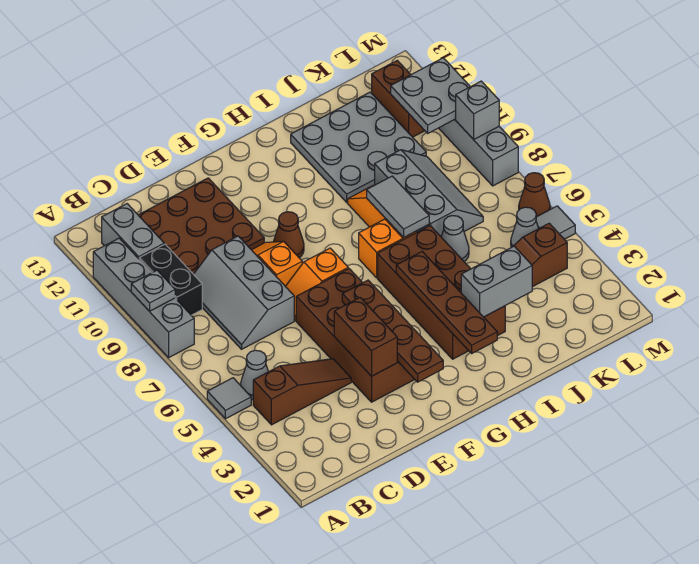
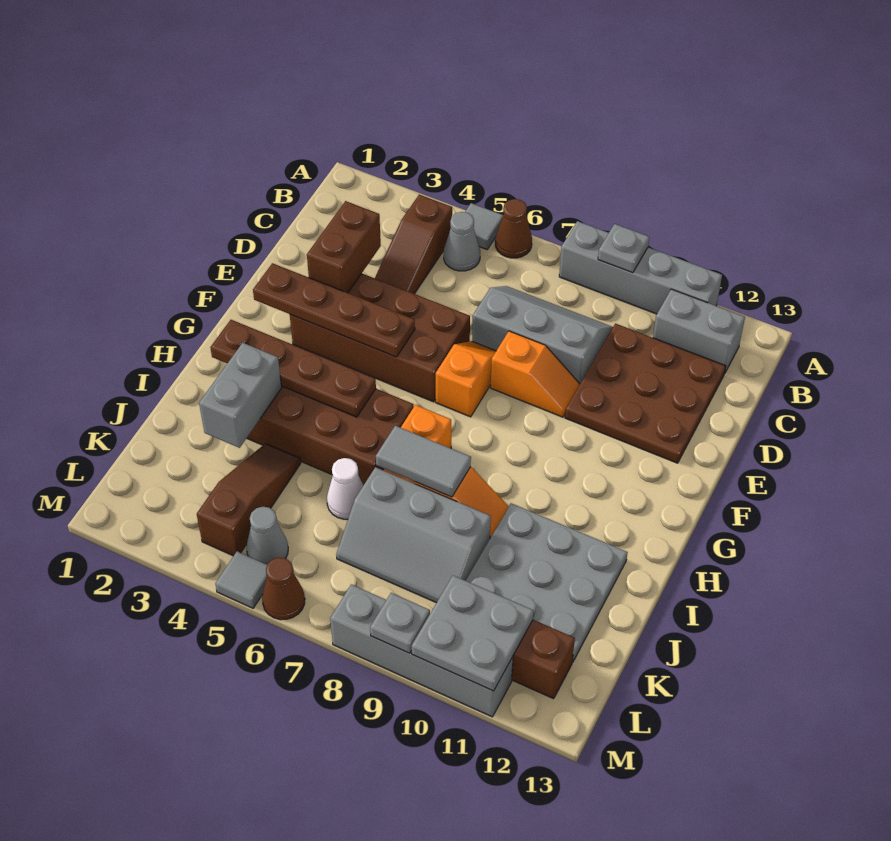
black brick B9:B10 level 1 -> none
brown brick E3:E4 level 2 -> brown brick D3:E3 level 2
brown cone F9 level 1 -> brown cone A6 level 1
grey cone J6 level 1 -> white cone J6 level 1
grey brick M9 level 2 -> grey plate M9 level 2

